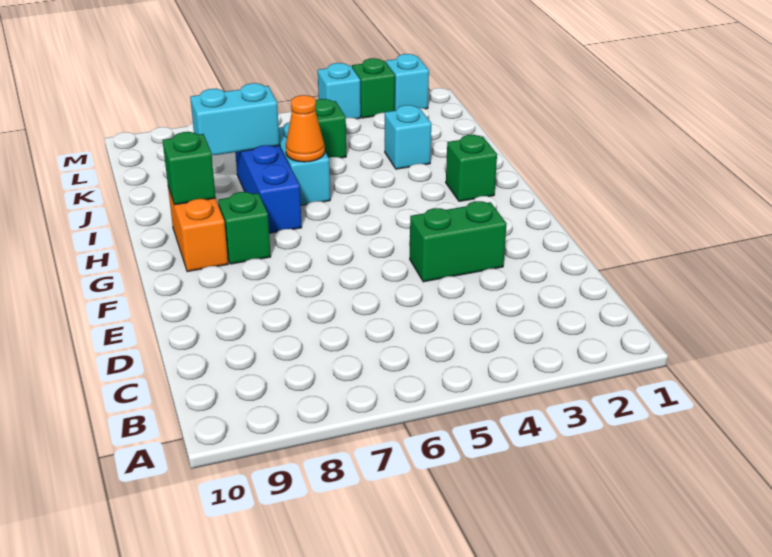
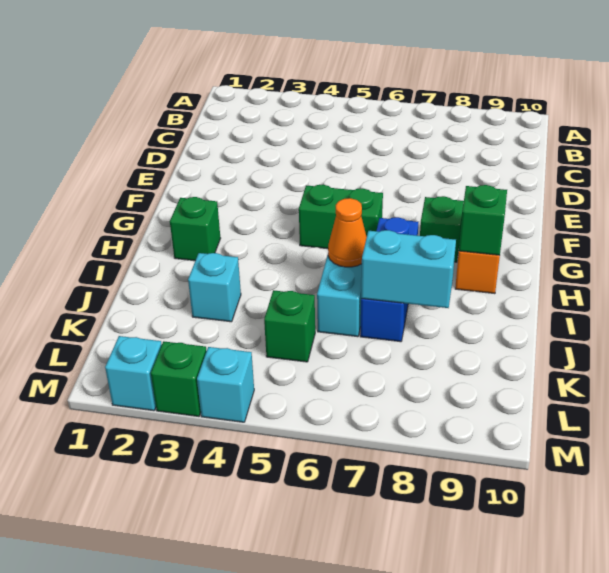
green brick E3:E4 level 1 -> green brick G5:G6 level 1

